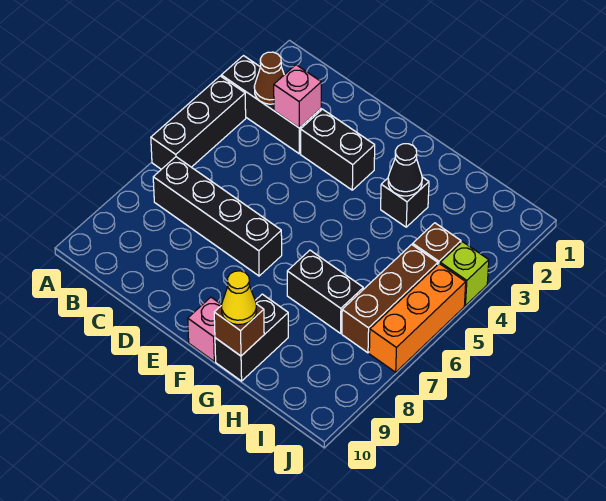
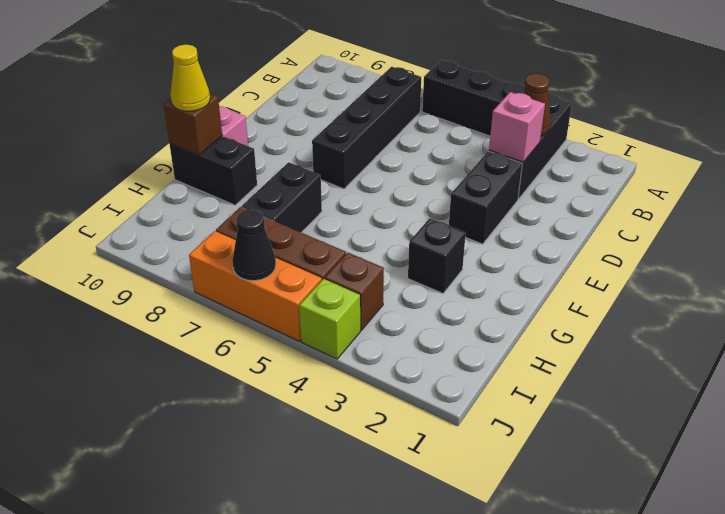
black cone G3 level 2 -> black cone J6 level 2

